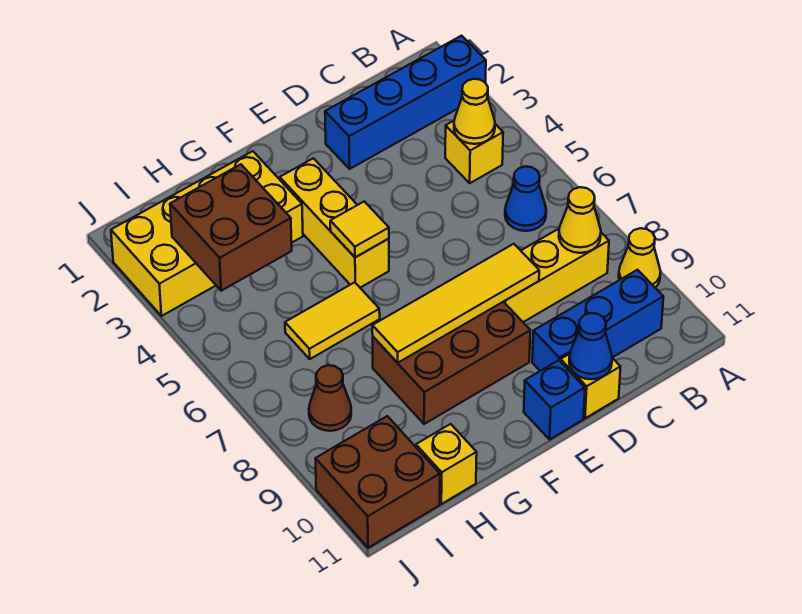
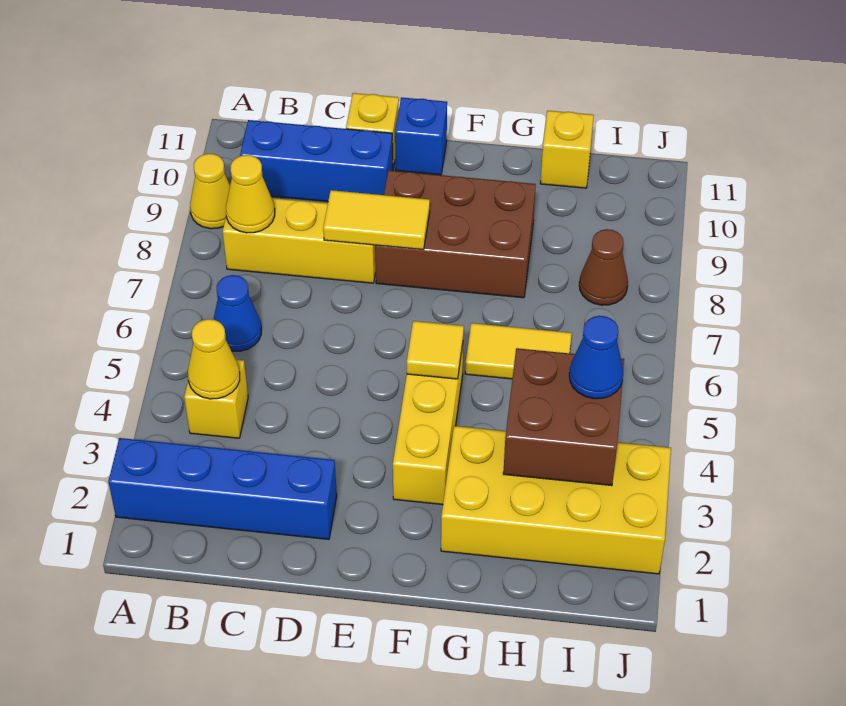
yellow tile D8:G8 level 2 -> yellow tile D8:E8 level 2
blue cone D11 level 2 -> blue cone I4 level 3
brown brick I10:J11 level 1 -> none

